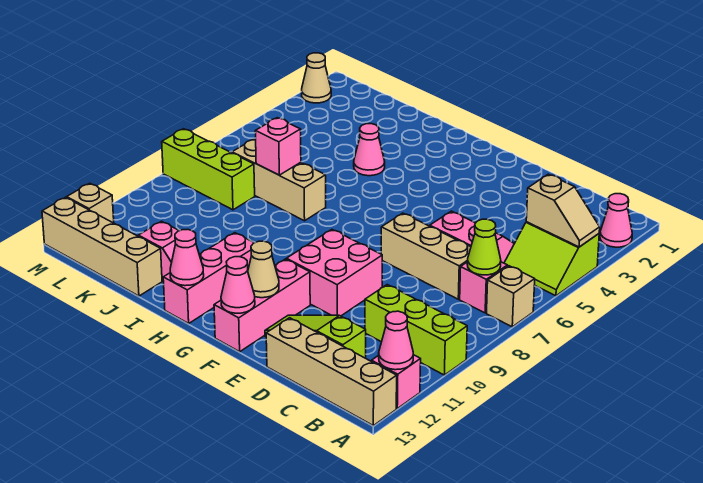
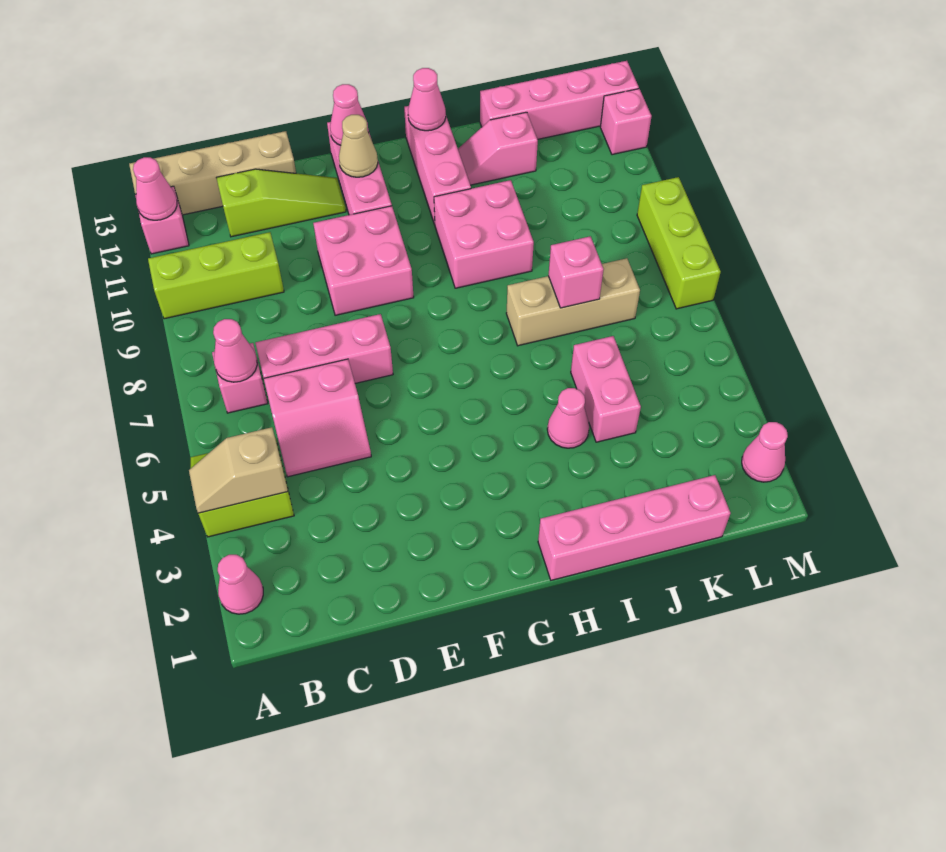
tan brick A7 level 1 -> none
lime cone B7 level 2 -> pink cone B7 level 2
tan brick C7:E7 level 1 -> pink brick C7:E7 level 1
none -> pink brick H1:K1 level 1
none -> pink brick H9:I10 level 1
none -> pink brick J4:J5 level 1
tan brick J13:M13 level 1 -> pink brick J13:M13 level 1
lime brick K8:M8 level 1 -> lime brick M7:M9 level 1
tan cone M2 level 1 -> pink cone M2 level 1
tan brick M12 level 1 -> pink brick M12 level 1

